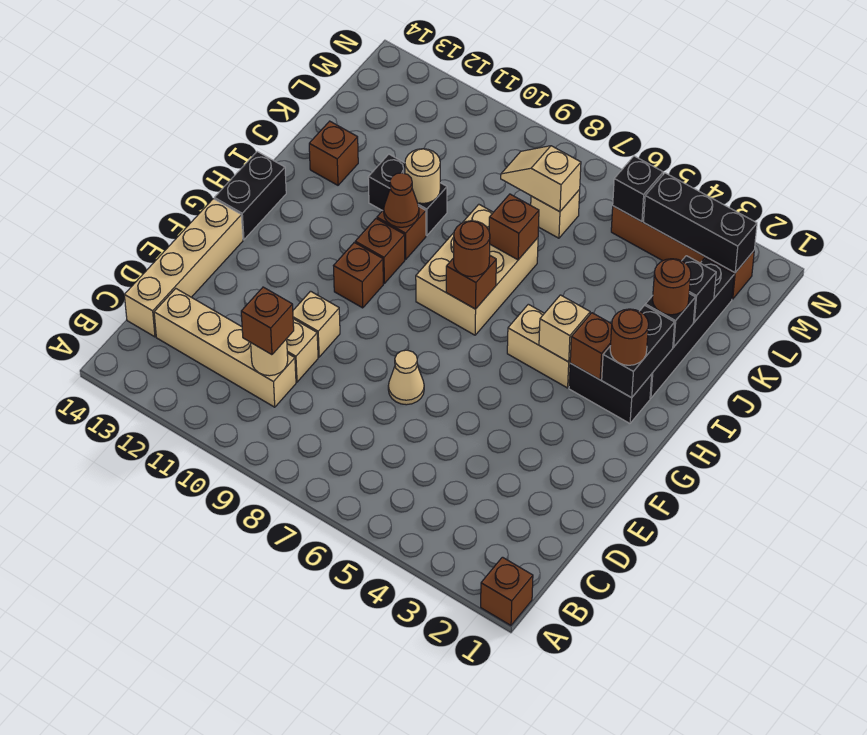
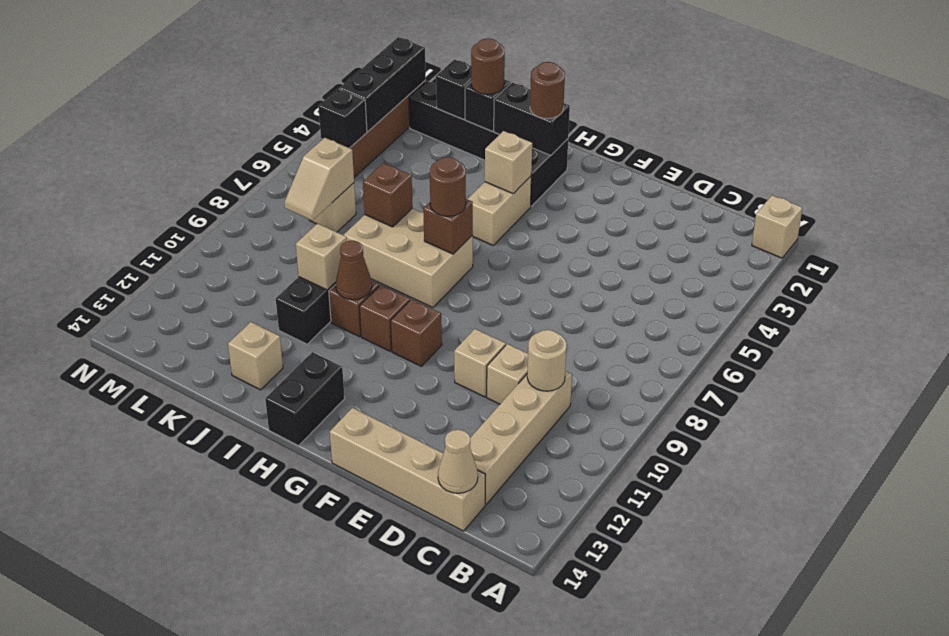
brown brick A1 level 1 -> tan brick A1 level 1
brown brick C10 level 3 -> none
tan cone E7 level 1 -> tan cone C14 level 2
black brick G14:H14 level 1 -> black brick H13:H14 level 1
brown brick H3 level 2 -> none
tan round brick J10 level 2 -> tan brick J10 level 2
brown brick J13 level 1 -> tan brick J13 level 1

